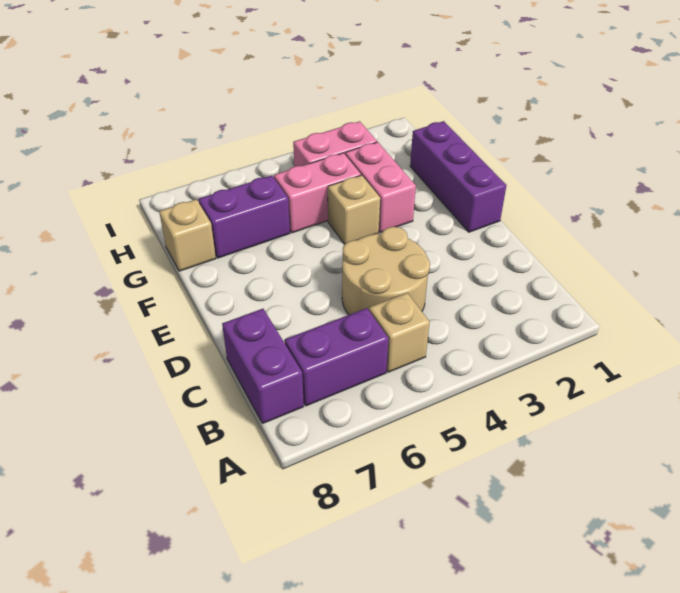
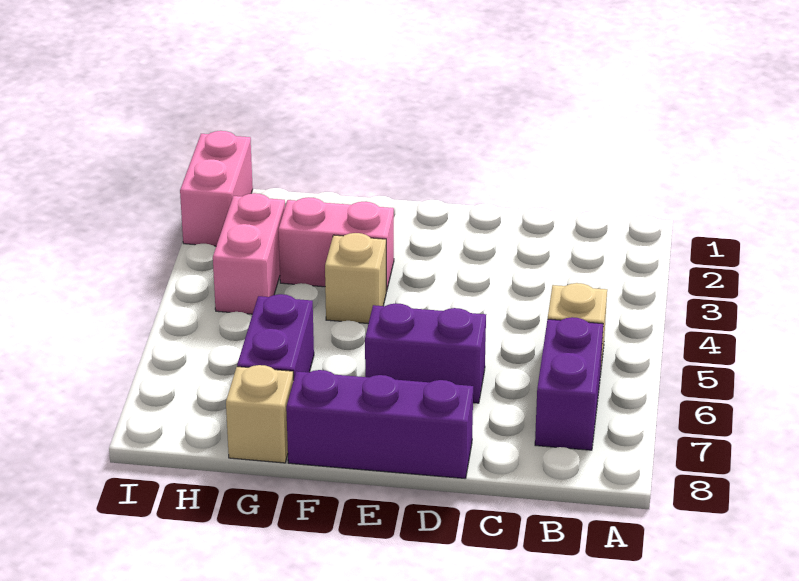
purple brick B8:C8 level 1 -> purple brick D6:E6 level 1
tan round brick C4:D5 level 1 -> none
purple brick E1:G1 level 1 -> purple brick D8:F8 level 1
pink brick G4:G5 level 1 -> pink brick I1:I2 level 1

